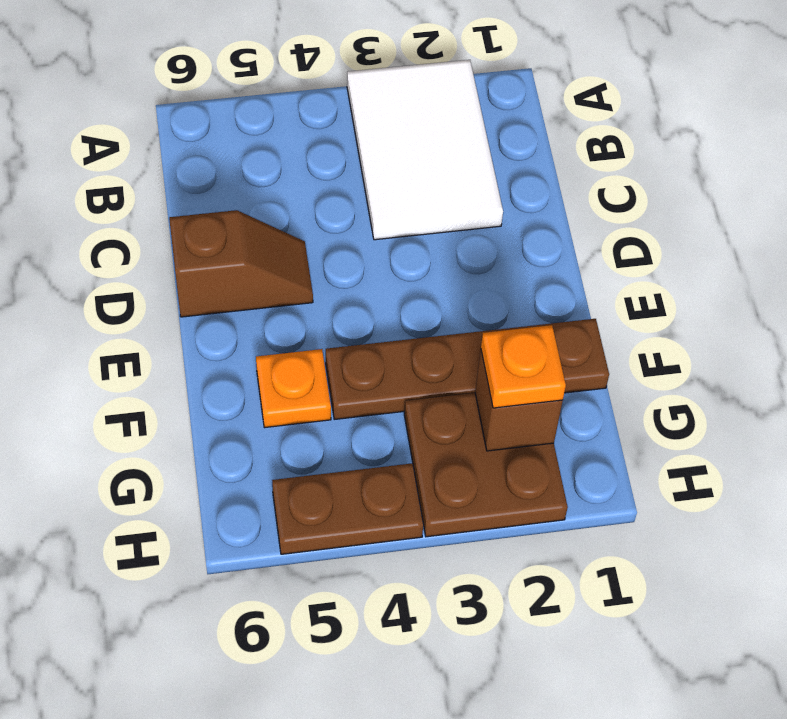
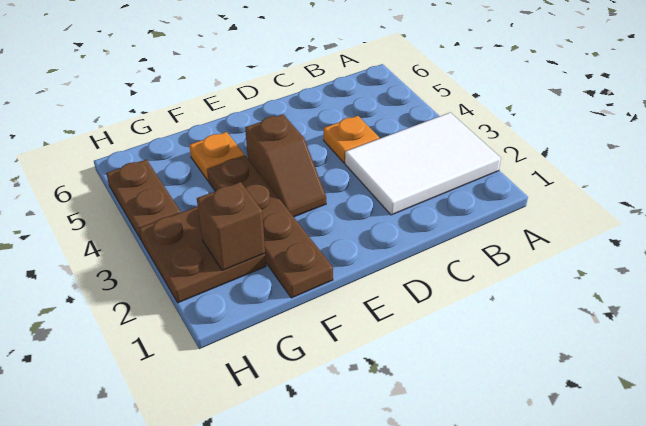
brown slope D5:D6 level 1 top 6 -> brown slope E3:E4 level 1 top 4
orange plate G2 level 3 -> orange plate C4 level 1

